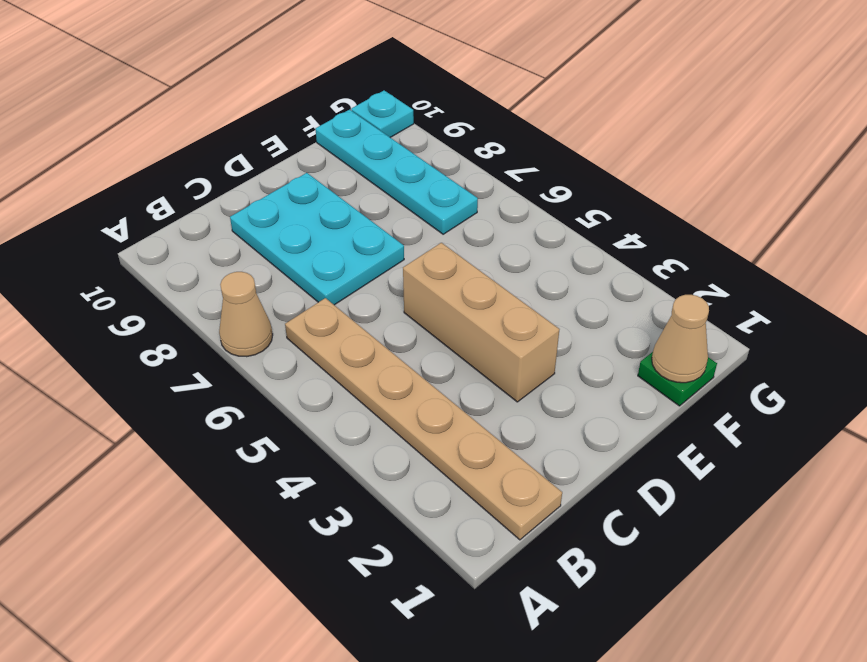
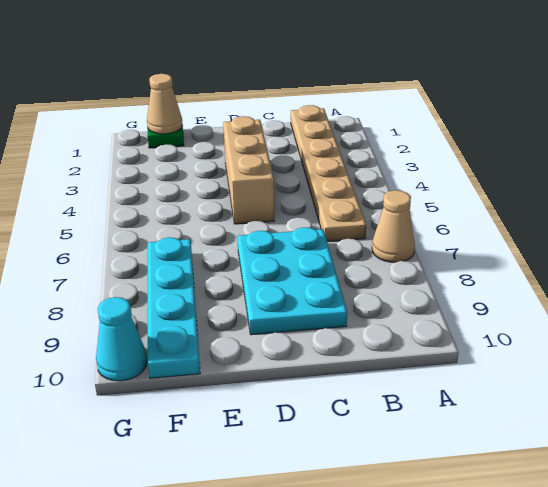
cyan plate G10 level 1 -> cyan cone G10 level 1

